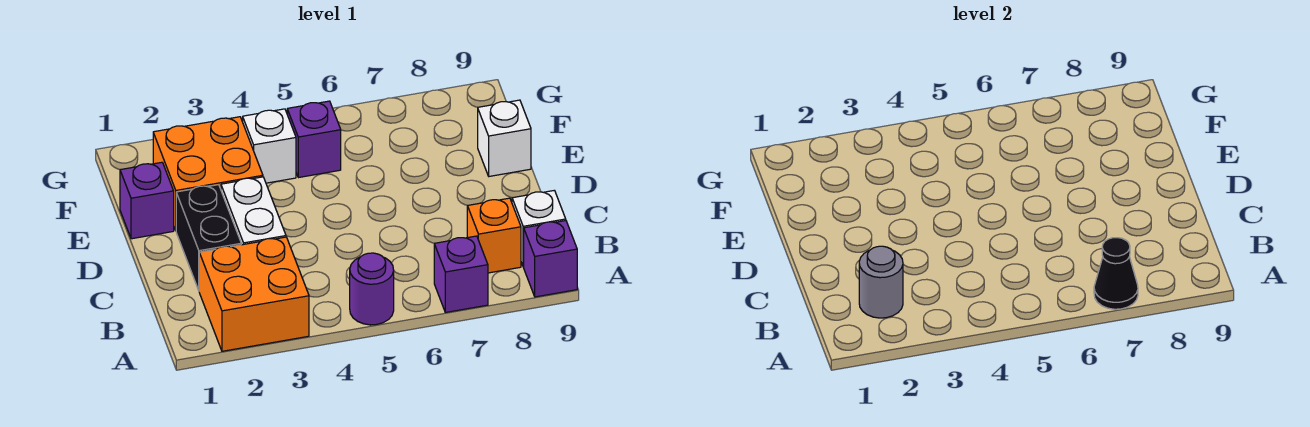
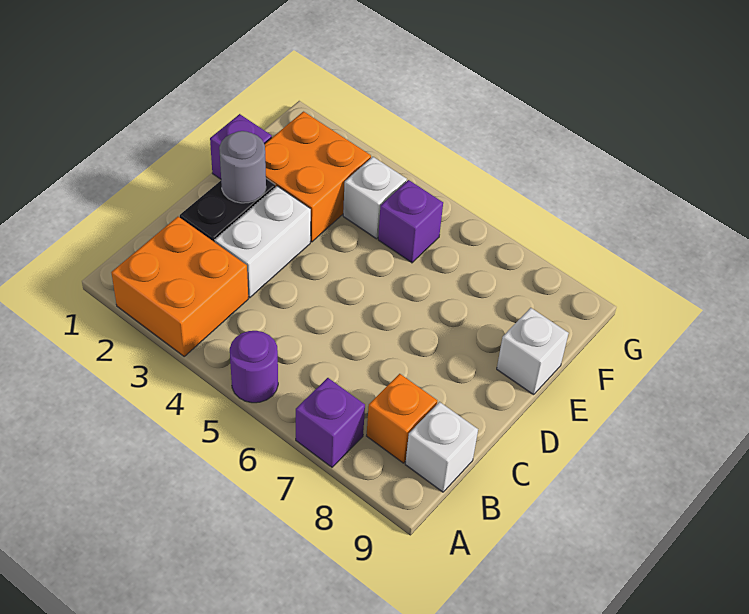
black cone A7 level 2 -> none
purple brick A9 level 1 -> none
grey round brick B2 level 2 -> grey round brick D2 level 2

